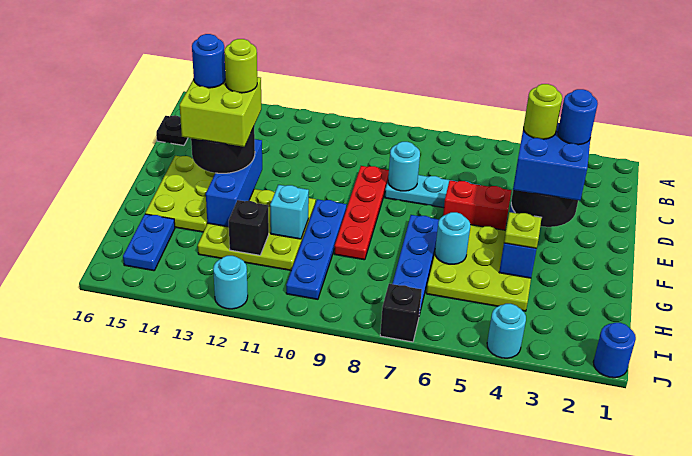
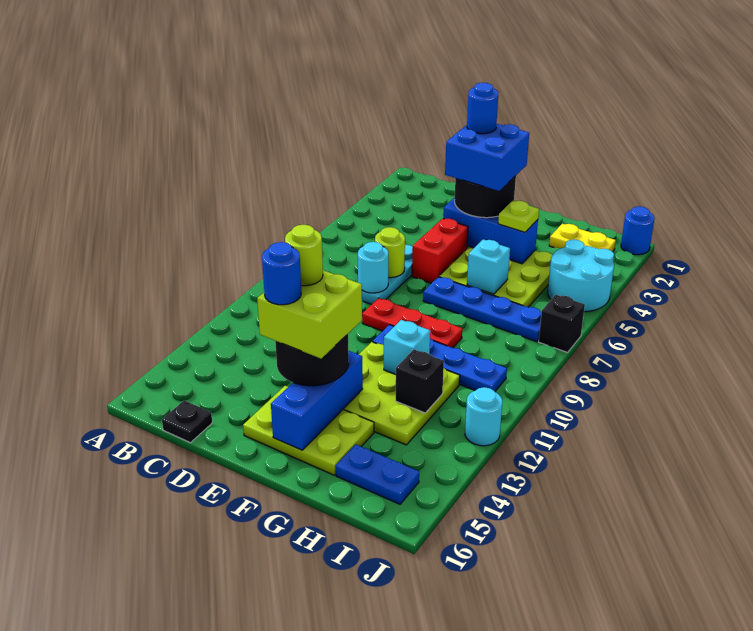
red plate D9:G9 level 1 -> red plate E9:G9 level 1
lime round brick E4 level 5 -> lime round brick D7 level 2
blue brick E13:G13 level 2 -> blue brick F13:F15 level 2
cyan round brick G6 level 2 -> cyan brick G6 level 2
none -> yellow plate H2:I2 level 1
cyan round brick J4 level 1 -> cyan round brick I4:J5 level 1

